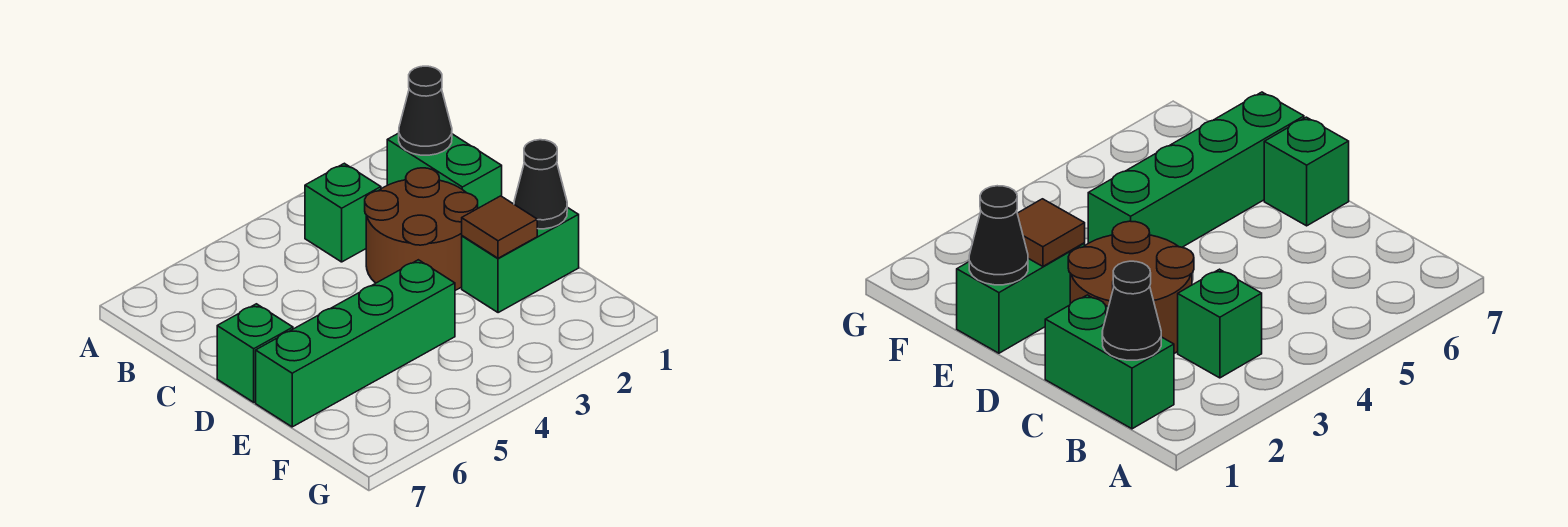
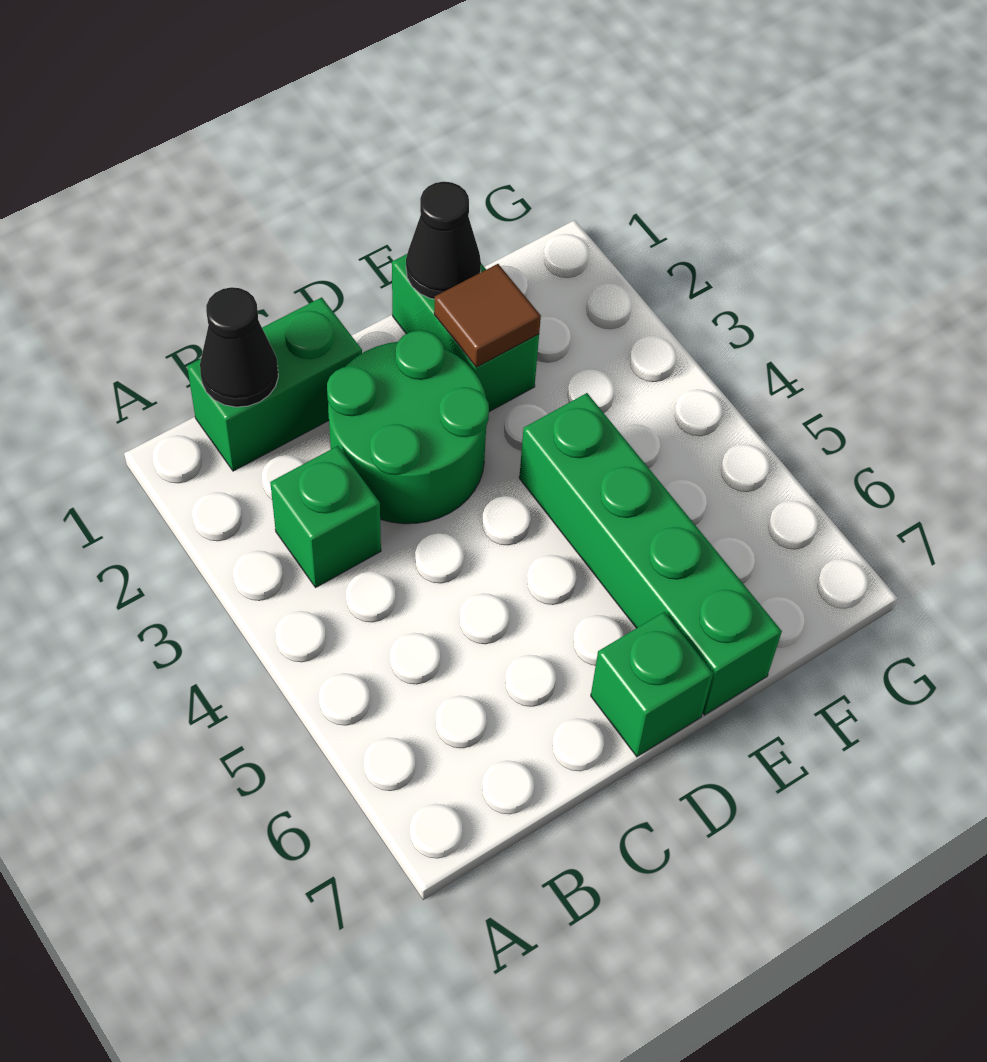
brown round brick C2:D3 level 1 -> green round brick C2:D3 level 1

